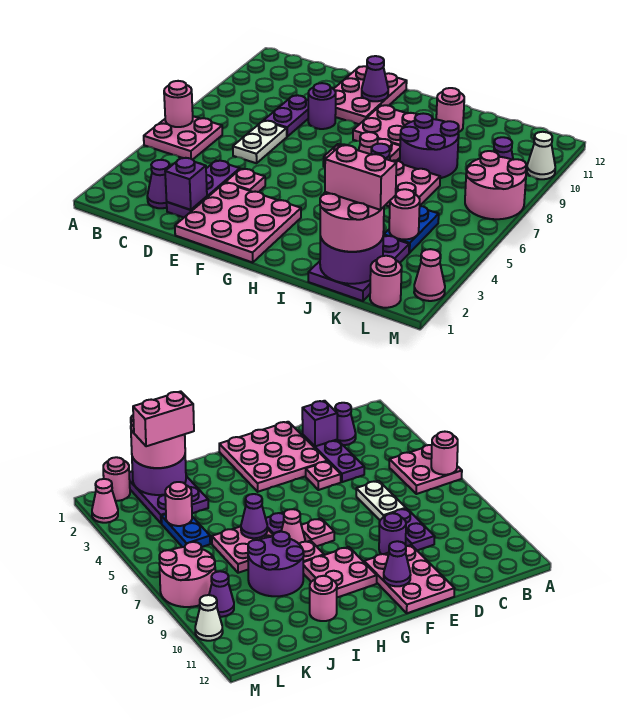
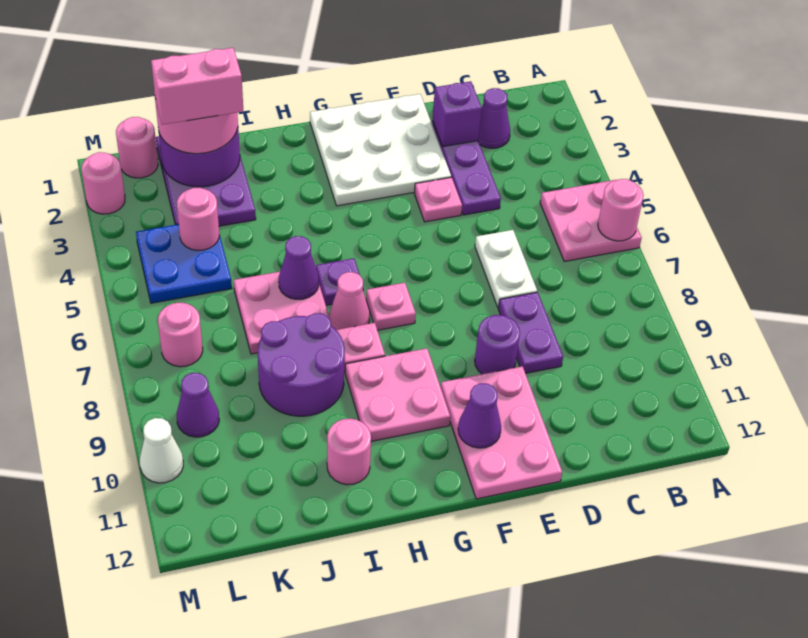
pink plate E1:G3 level 1 -> white plate E1:G3 level 1
blue plate K4:K5 level 1 -> blue plate K4:L5 level 1
pink round brick L7:M8 level 1 -> pink round brick L7 level 1
pink cone M2 level 1 -> pink round brick M2 level 1

